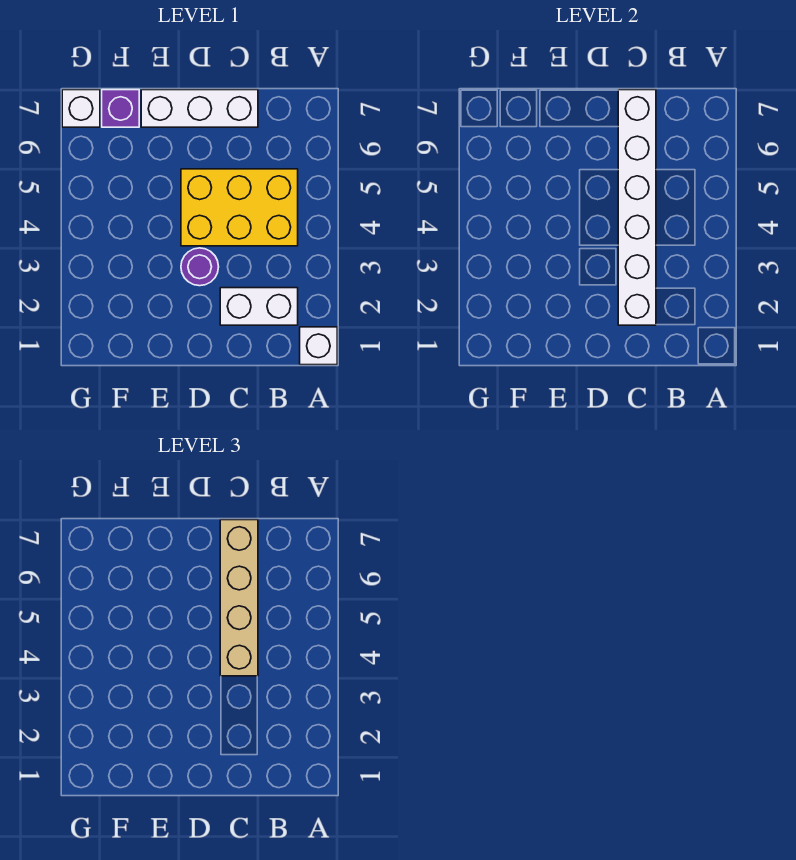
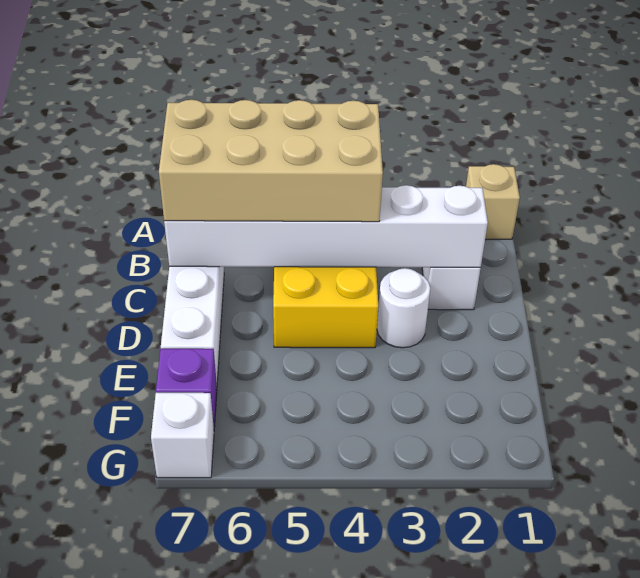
white brick A1 level 1 -> tan brick A1 level 1
tan brick C4:C7 level 3 -> tan brick B4:C7 level 3
purple round brick D3 level 1 -> white round brick D3 level 1

